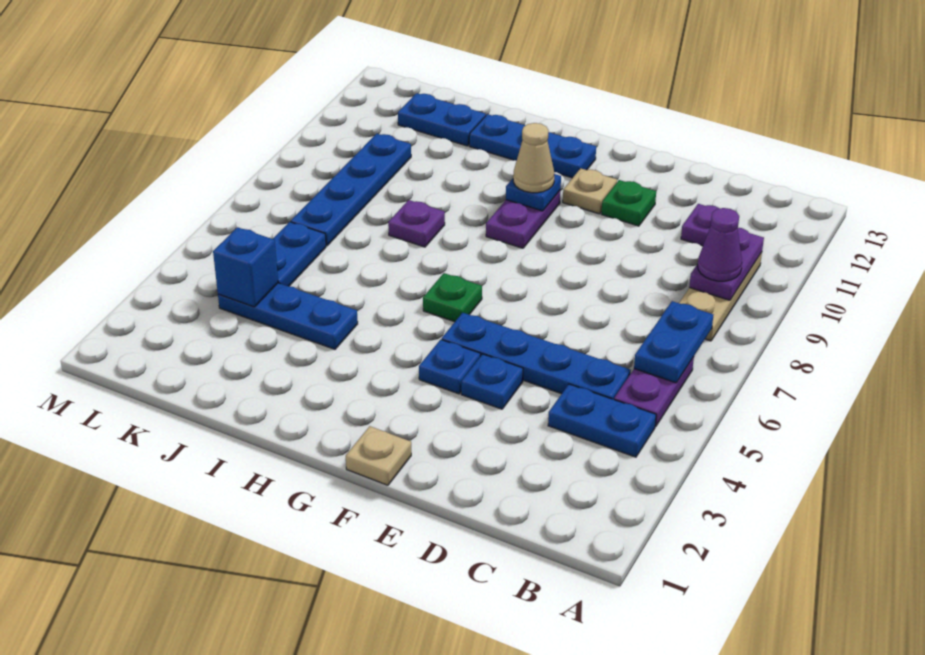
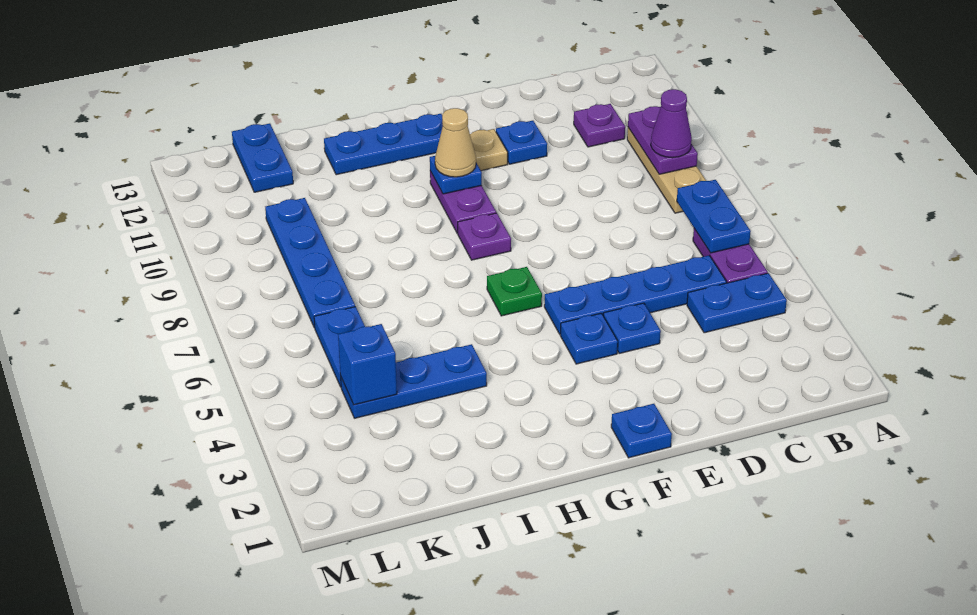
green plate E11 level 1 -> blue plate E11 level 1
tan plate F1 level 1 -> blue plate F1 level 1
purple plate I8 level 1 -> purple plate G8 level 1
blue plate J12:K12 level 1 -> blue plate K12:K13 level 1

